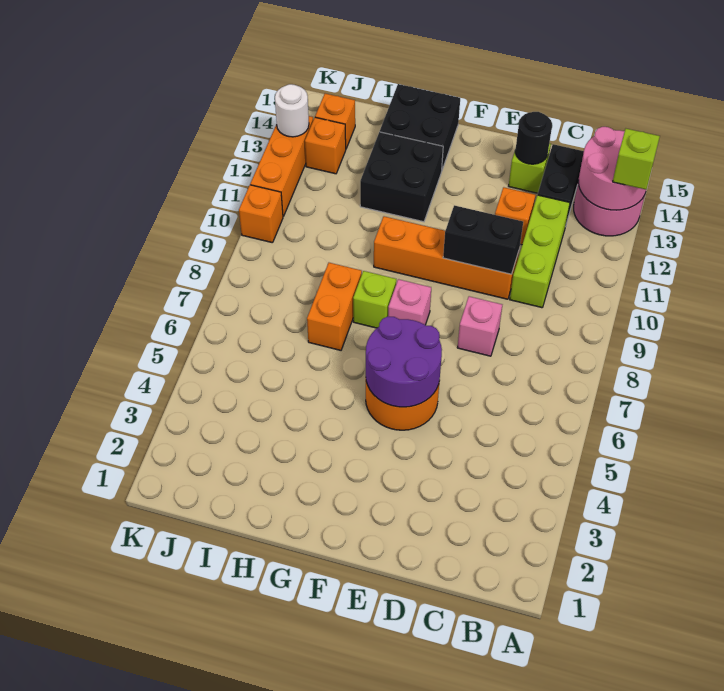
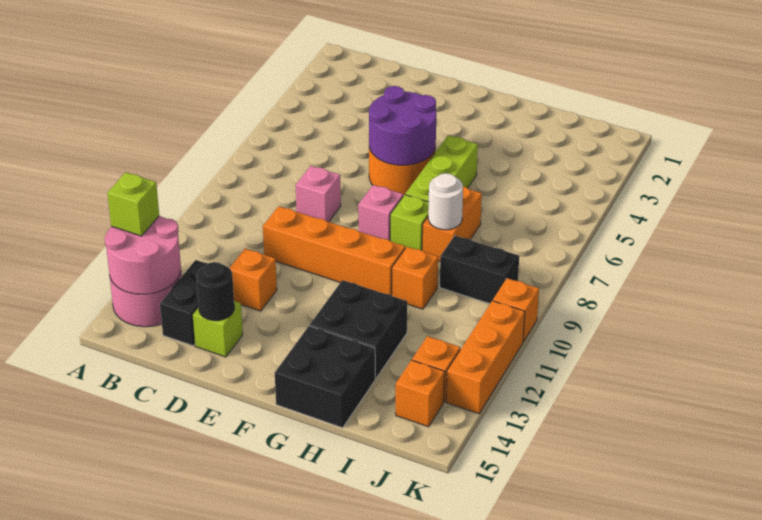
lime brick C10:C12 level 1 -> lime brick G5:G7 level 1
black brick D10:E10 level 2 -> black brick I9:J9 level 1
none -> orange brick H10 level 1
white round brick K13 level 2 -> white round brick H8 level 2

